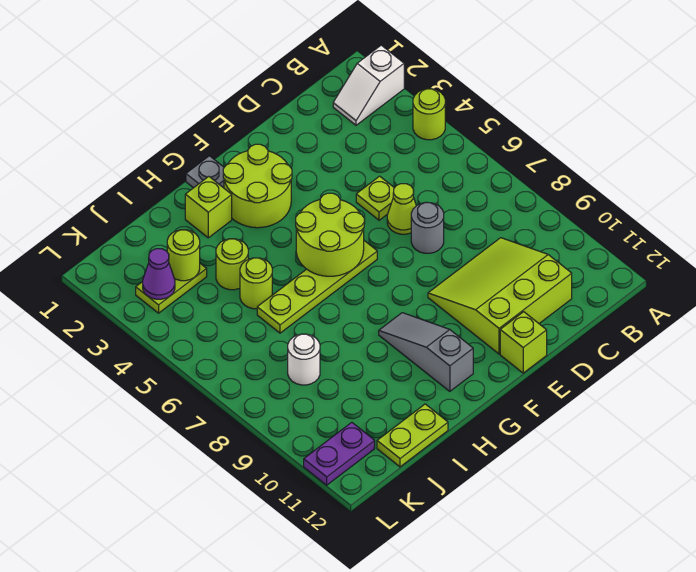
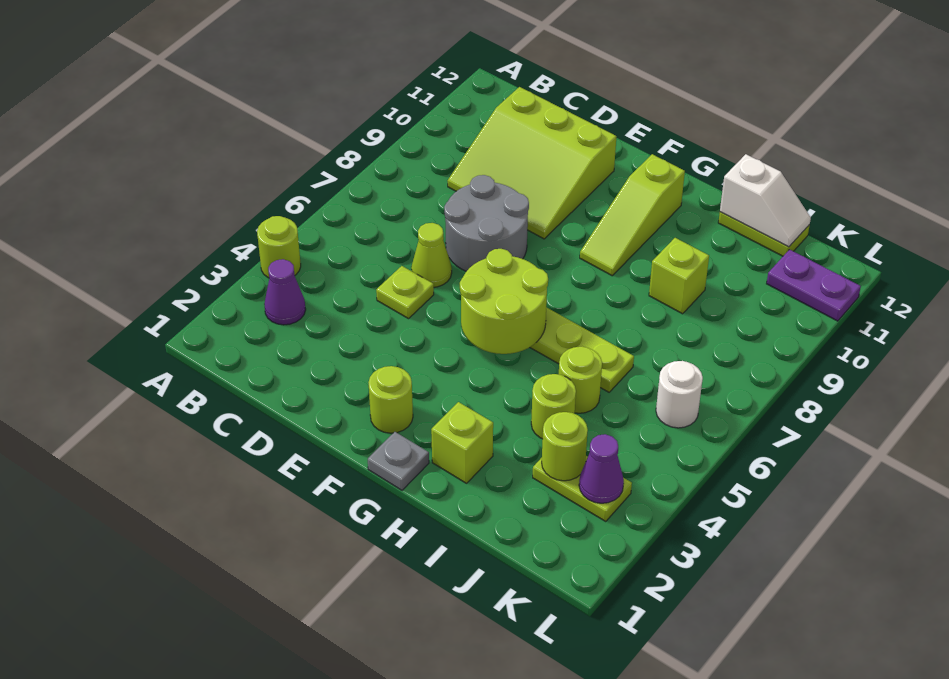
white slope A2:B2 level 1 top A -> white slope I12:J12 level 2 top I
none -> purple cone B3 level 1
grey round brick D7 level 1 -> grey round brick D7:E8 level 1
lime brick E12 level 1 -> lime brick I9 level 1
lime round brick F2:G3 level 1 -> lime round brick F2 level 1
grey slope G9:G11 level 1 top 11 -> lime slope G9:G11 level 1 top 11
white round brick J8 level 1 -> white round brick K6 level 1

